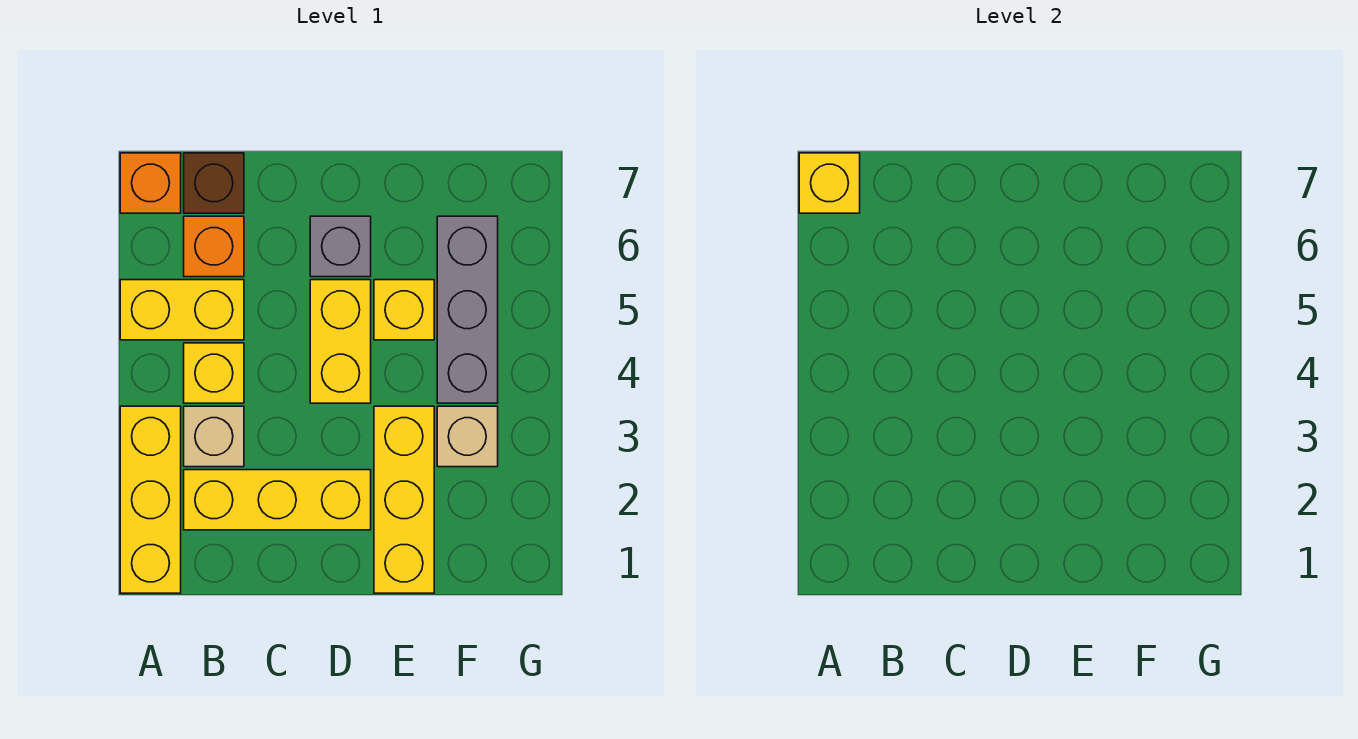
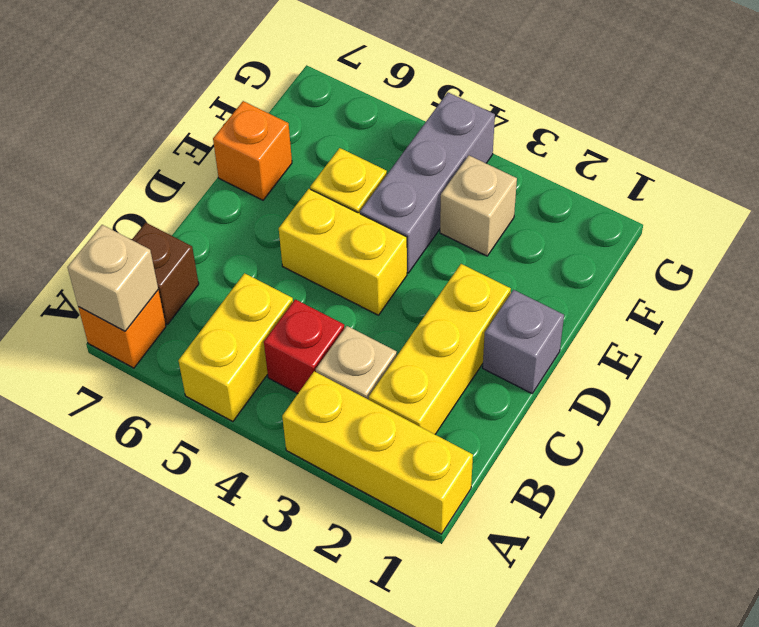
yellow brick A7 level 2 -> tan brick A7 level 2
yellow brick B4 level 1 -> red brick B4 level 1
orange brick B6 level 1 -> orange brick E7 level 1
grey brick D6 level 1 -> grey brick D1 level 1
yellow brick E1:E3 level 1 -> none
grey brick F4:F6 level 1 -> grey brick E4:G4 level 1

